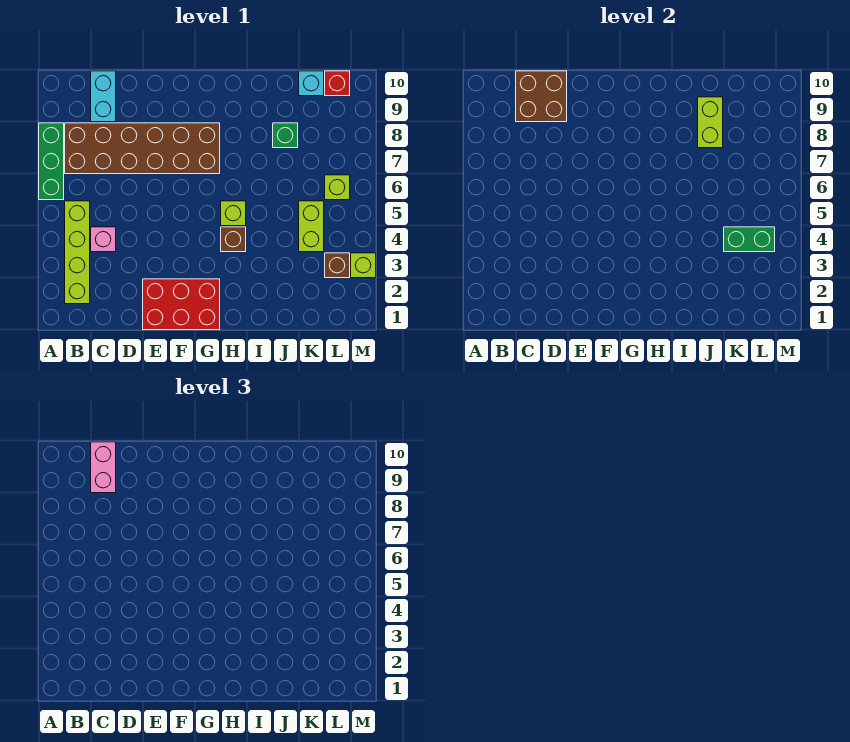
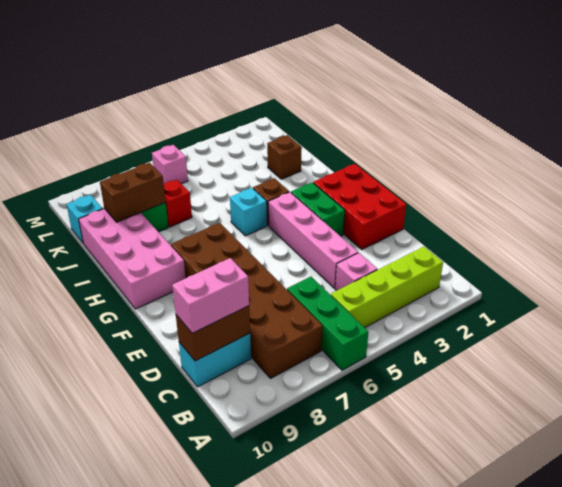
green brick A6:A8 level 1 -> green brick A6:C6 level 1
brown brick C9:D10 level 2 -> brown brick C9:C10 level 2
none -> pink brick D4:G4 level 1
none -> pink brick G9:J10 level 1
lime brick H5 level 1 -> cyan brick H5 level 1
lime brick J8:J9 level 2 -> brown brick J8:J9 level 2
lime brick K4:K5 level 1 -> none
green brick K4:L4 level 2 -> green brick F3:G3 level 1
brown brick L3 level 1 -> brown brick J2 level 1
lime brick L6 level 1 -> pink brick L6 level 1
red brick L10 level 1 -> red brick J7 level 1
lime brick M3 level 1 -> none

